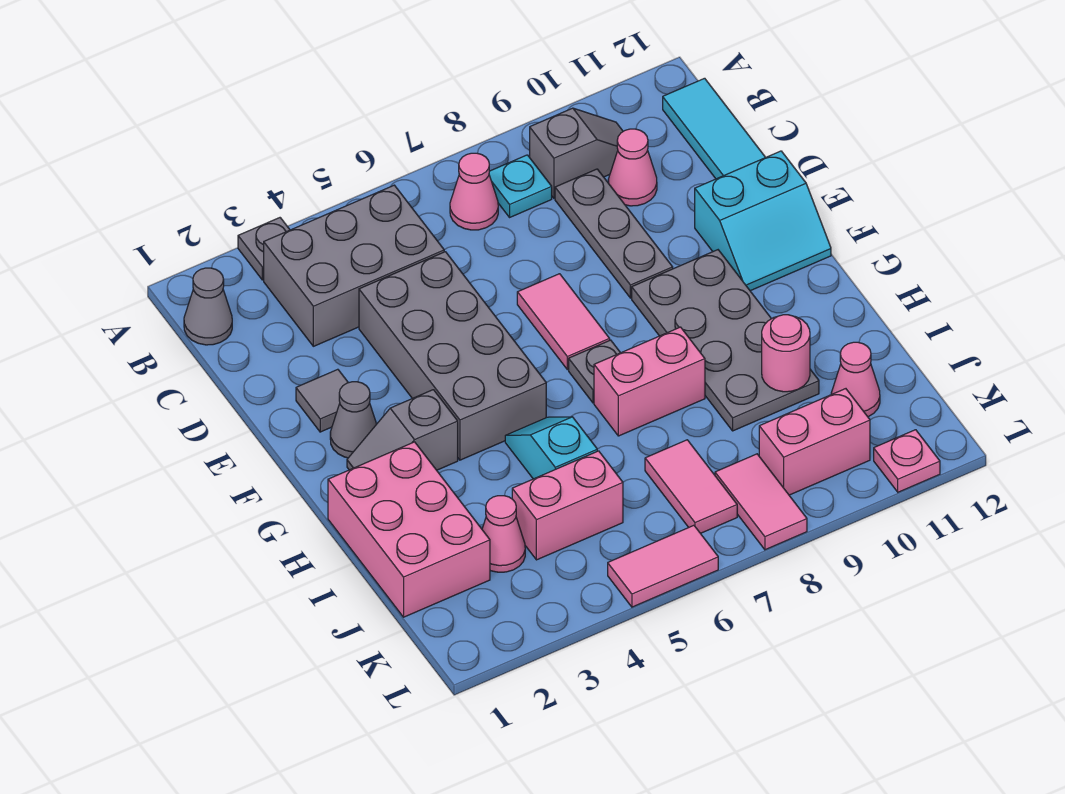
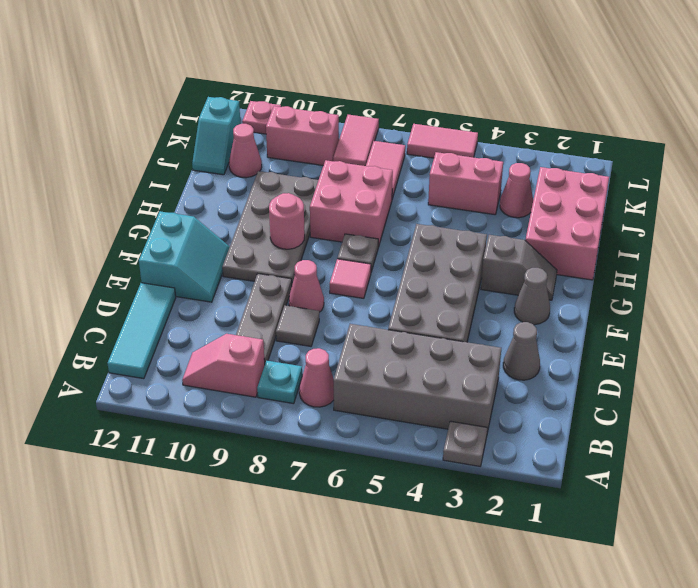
grey cone B1 level 1 -> grey cone D2 level 1
grey brick B3:C5 level 1 -> grey brick B3:C6 level 1
grey slope B9:B10 level 1 top 9 -> pink slope B9:B10 level 1 top 9
pink cone C10 level 1 -> pink cone E8 level 1
grey tile E2 level 1 -> grey tile D8 level 1
pink tile E7:F7 level 1 -> pink tile F7 level 1
cyan slope E11:F12 level 1 top E -> cyan slope E11:F12 level 1 top 12
cyan slope H5:I5 level 1 top I -> cyan slope J12:K12 level 1 top K
pink brick H7:H8 level 1 -> pink brick H7:I8 level 1
pink round brick I10 level 2 -> pink round brick G9 level 2

